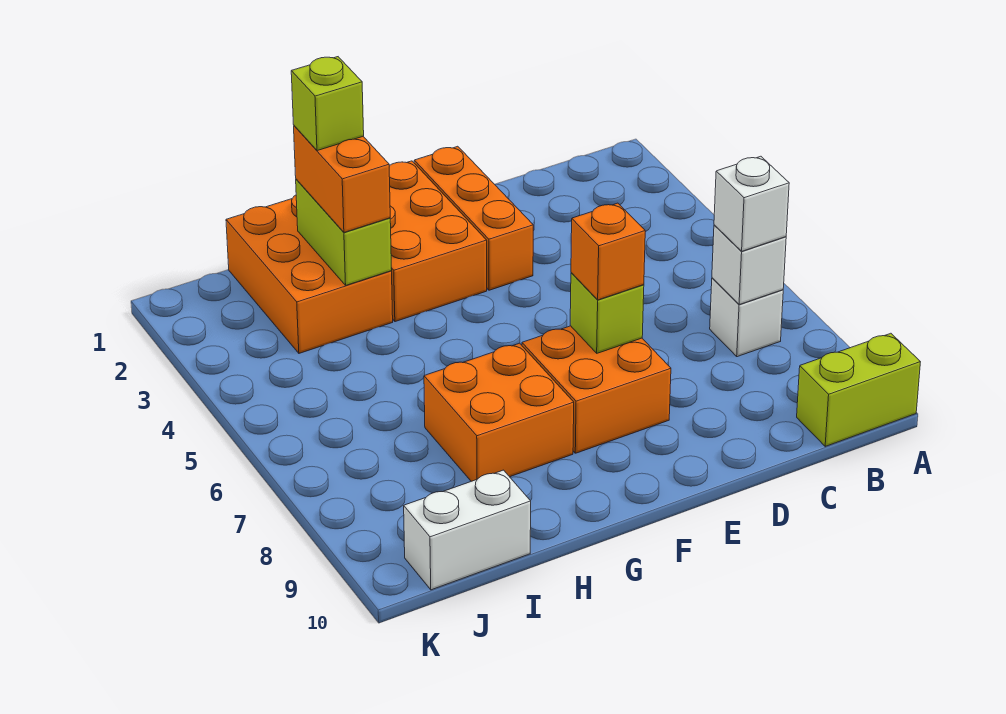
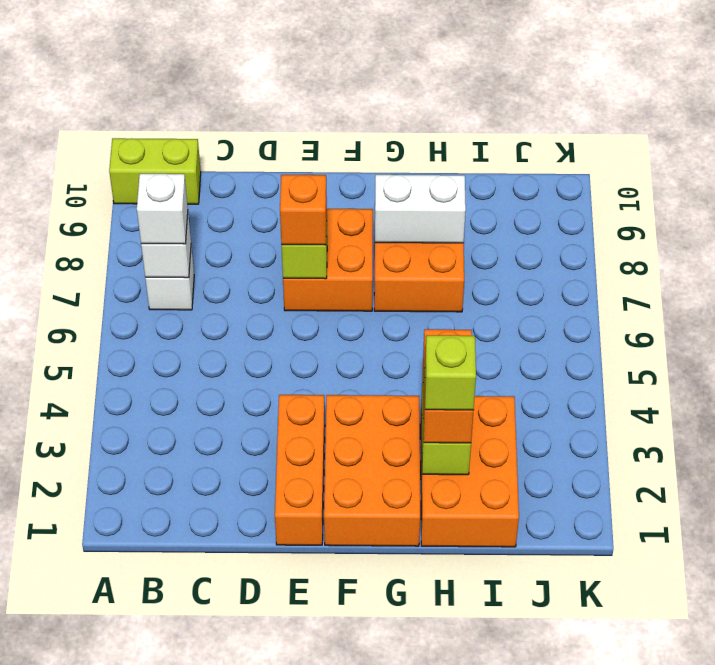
white brick I10:J10 level 1 -> white brick G8:H8 level 2

